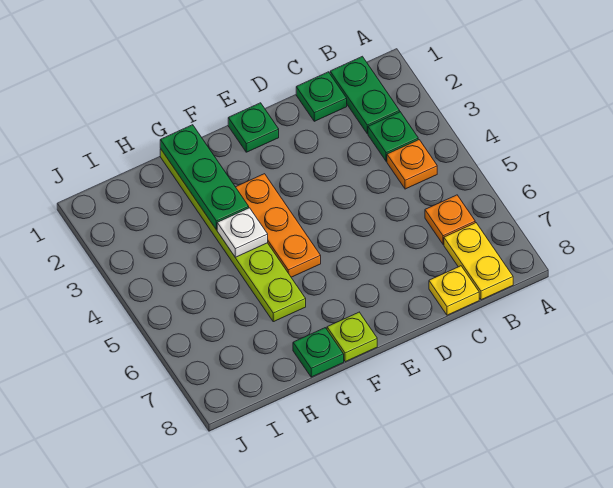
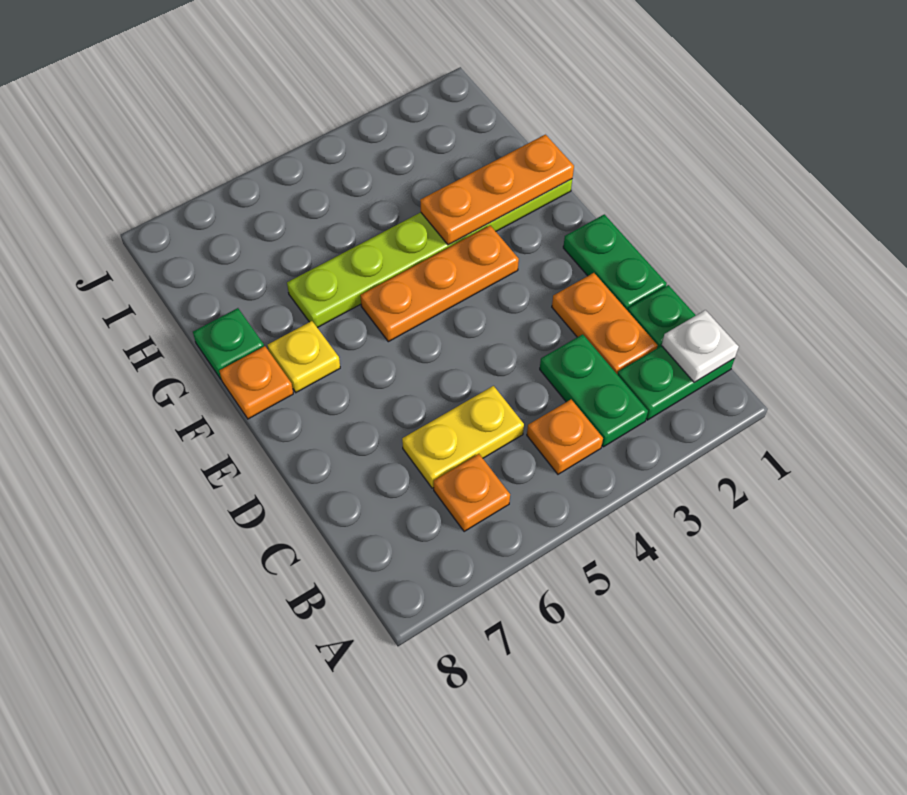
green plate B3 level 1 -> green plate B3:C3 level 1
yellow plate B7:B8 level 1 -> yellow plate C5:C6 level 1
none -> orange plate C2:D2 level 1
yellow plate C8 level 1 -> yellow plate F7 level 1
green plate E1 level 1 -> green plate D1:E1 level 1
lime plate F8 level 1 -> orange plate F8 level 1
green plate G1:G3 level 2 -> orange plate G1:G3 level 2
white plate G4 level 2 -> white plate B1 level 2

